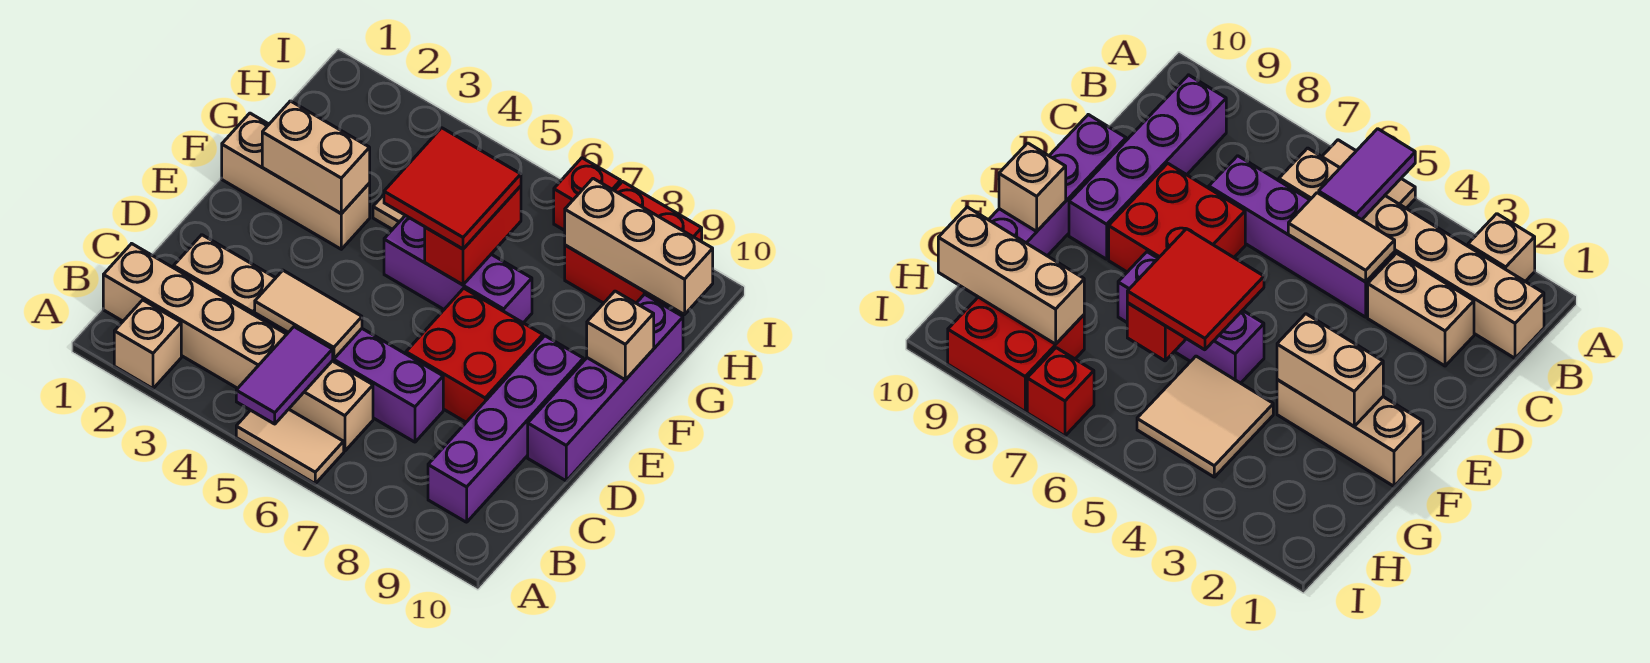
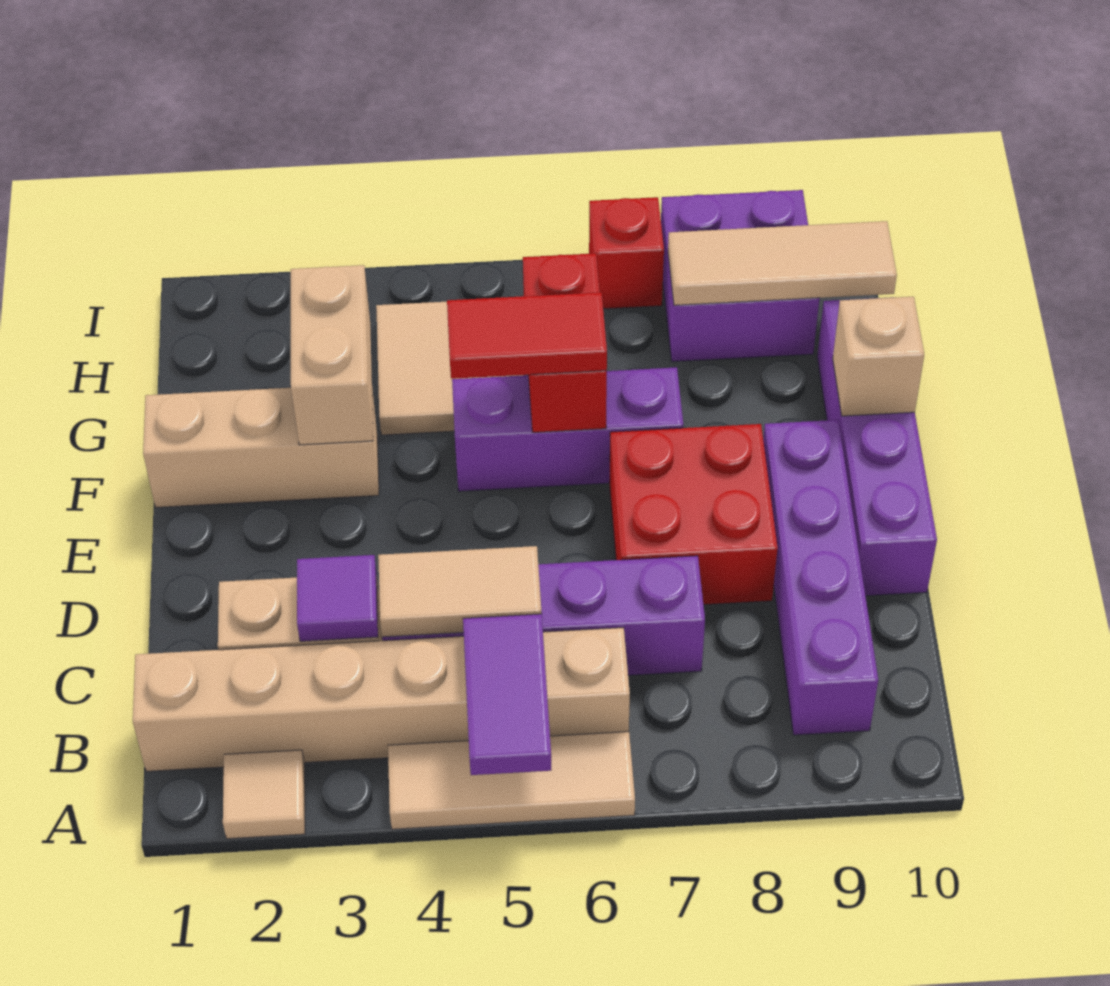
tan brick A2 level 1 -> tan tile A2 level 1
tan tile A5:A6 level 1 -> tan tile A4:A6 level 1
none -> purple tile C3 level 2
tan brick F2:F3 level 2 -> tan brick F3:G3 level 2
red tile F5:G6 level 3 -> red tile F5:F6 level 3
red brick H8:I9 level 1 -> purple brick H8:I9 level 1
tan brick H8:H10 level 2 -> tan tile H8:H10 level 2

